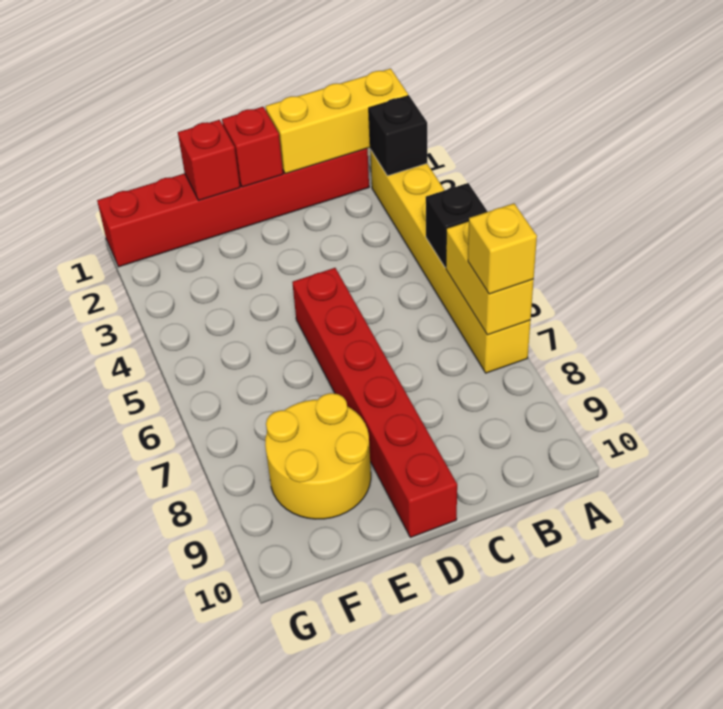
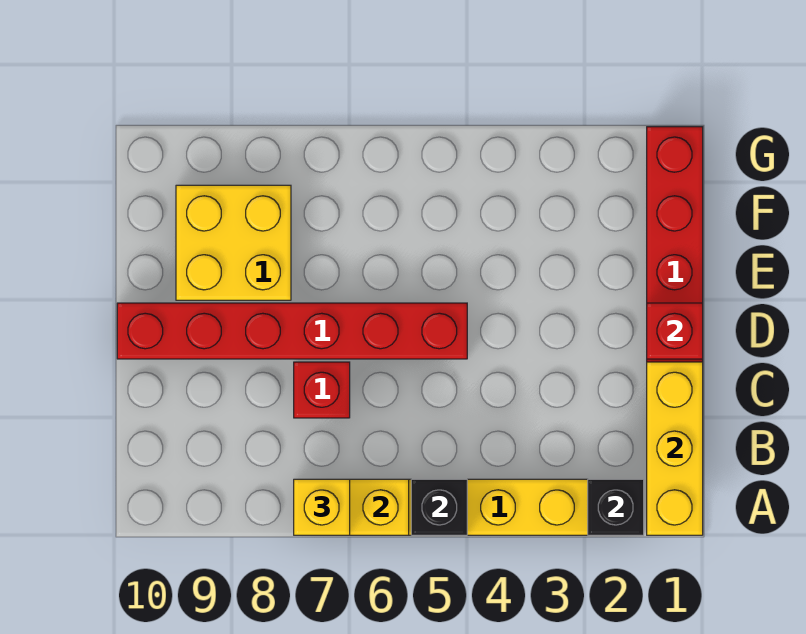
red brick E1 level 2 -> red brick C7 level 1
yellow round brick E8:F9 level 1 -> yellow brick E8:F9 level 1

